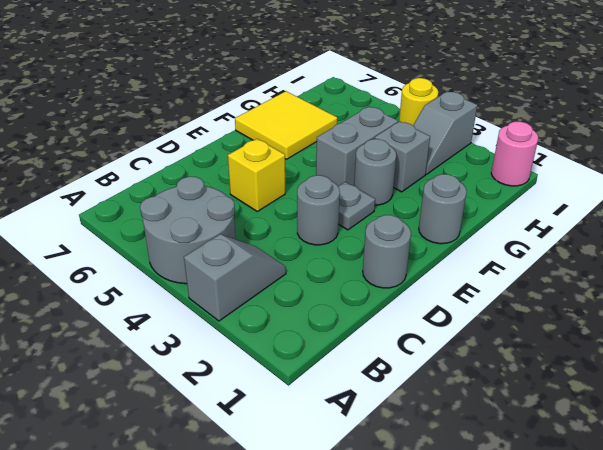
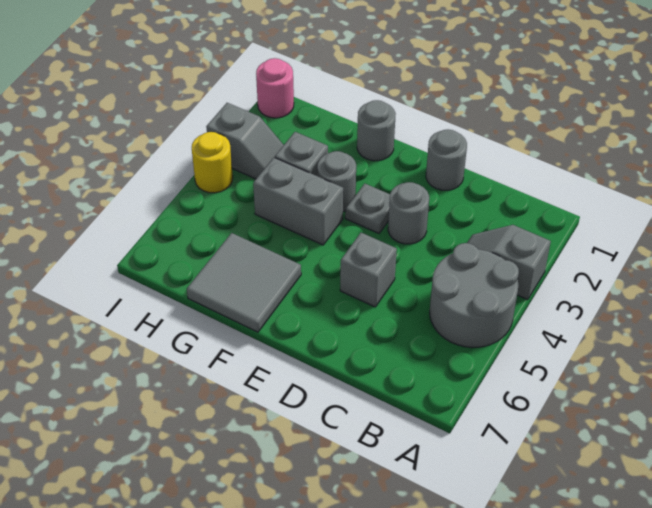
yellow brick D5 level 1 -> grey brick D5 level 1
yellow tile F6:G7 level 1 -> grey tile F6:G7 level 1

